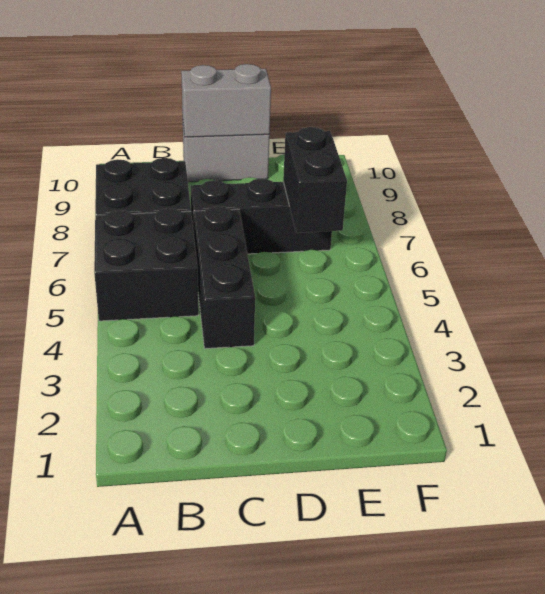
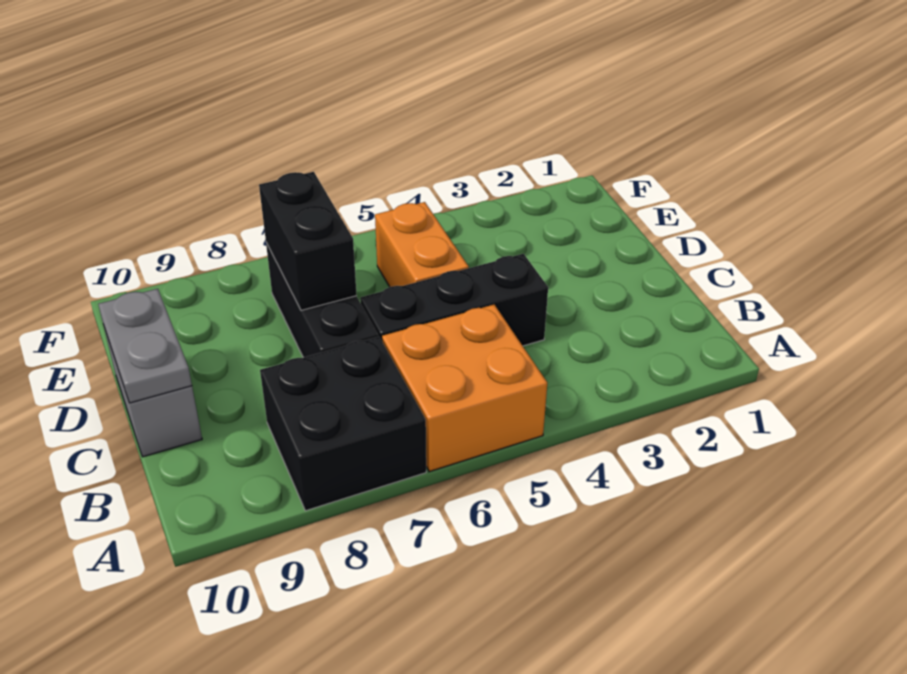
black brick A5:B6 level 1 -> orange brick A5:B6 level 1
grey brick C10:D10 level 2 -> grey plate C10:D10 level 2
none -> orange brick D5:E5 level 1
black brick E6:E7 level 2 -> black brick D7:E7 level 2

